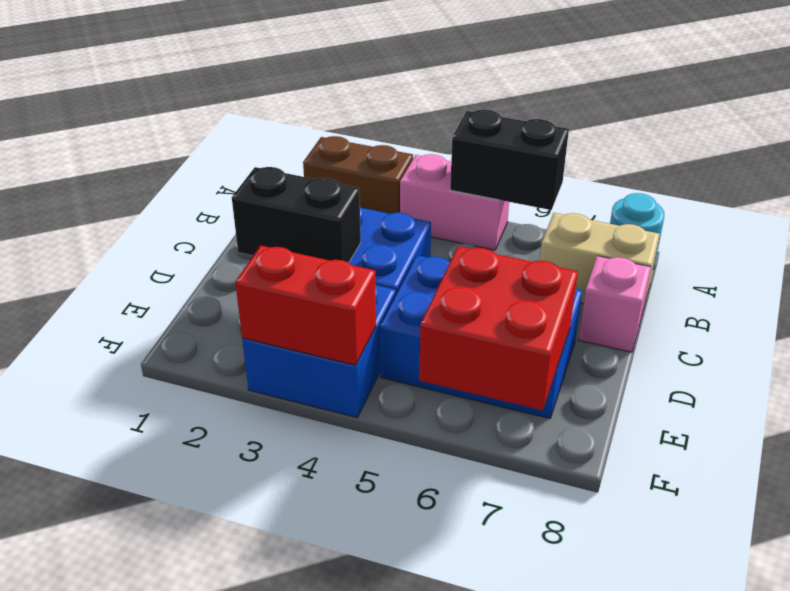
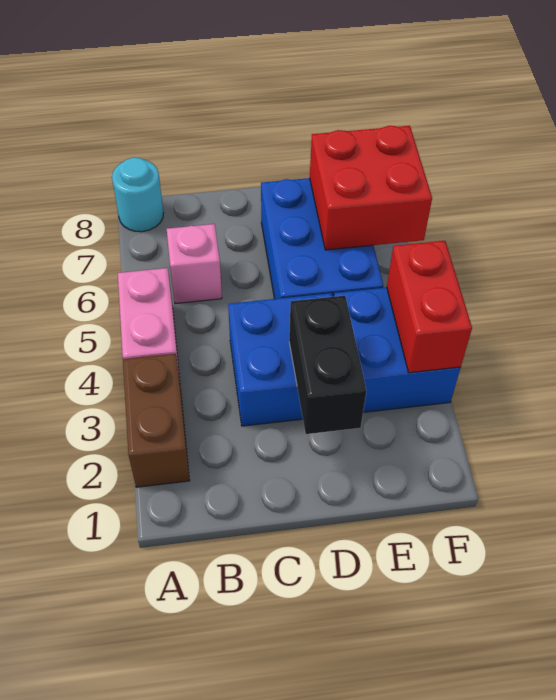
black brick A5:A6 level 2 -> none
tan brick B7:B8 level 1 -> none
pink brick C8 level 1 -> pink brick B6 level 1

